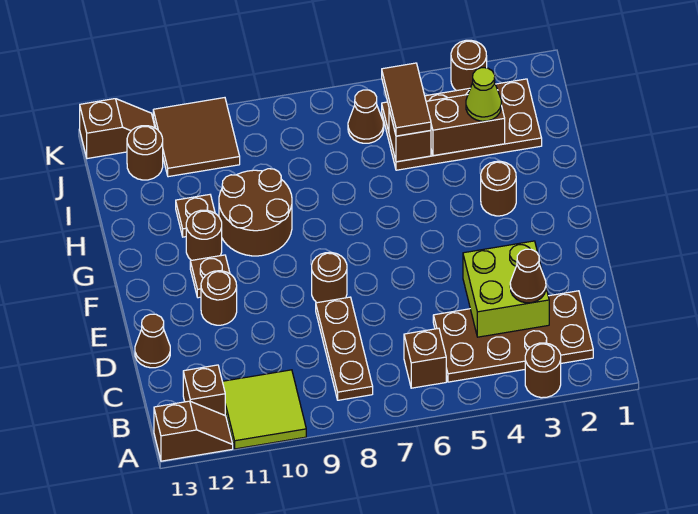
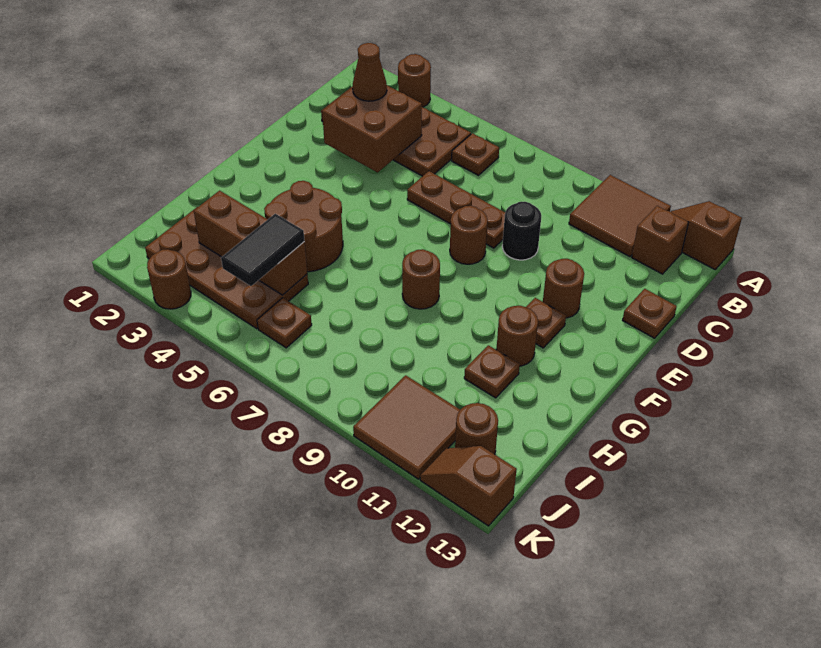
lime tile A10:B11 level 1 -> brown tile A10:B11 level 1
brown brick B6 level 1 -> brown plate B6 level 1
brown plate B8:D8 level 1 -> brown plate D6:D8 level 1
lime brick C3:D4 level 2 -> brown brick C3:D4 level 2
none -> black round brick D9 level 1
brown cone D13 level 1 -> brown plate D13 level 1
brown round brick G3 level 1 -> brown round brick G8 level 1
brown round brick G9:H10 level 1 -> brown round brick G4:H5 level 1
lime cone I3 level 3 -> none
brown tile I5:J5 level 3 -> black tile I5:J5 level 3
brown cone J6 level 1 -> brown plate J6 level 1

